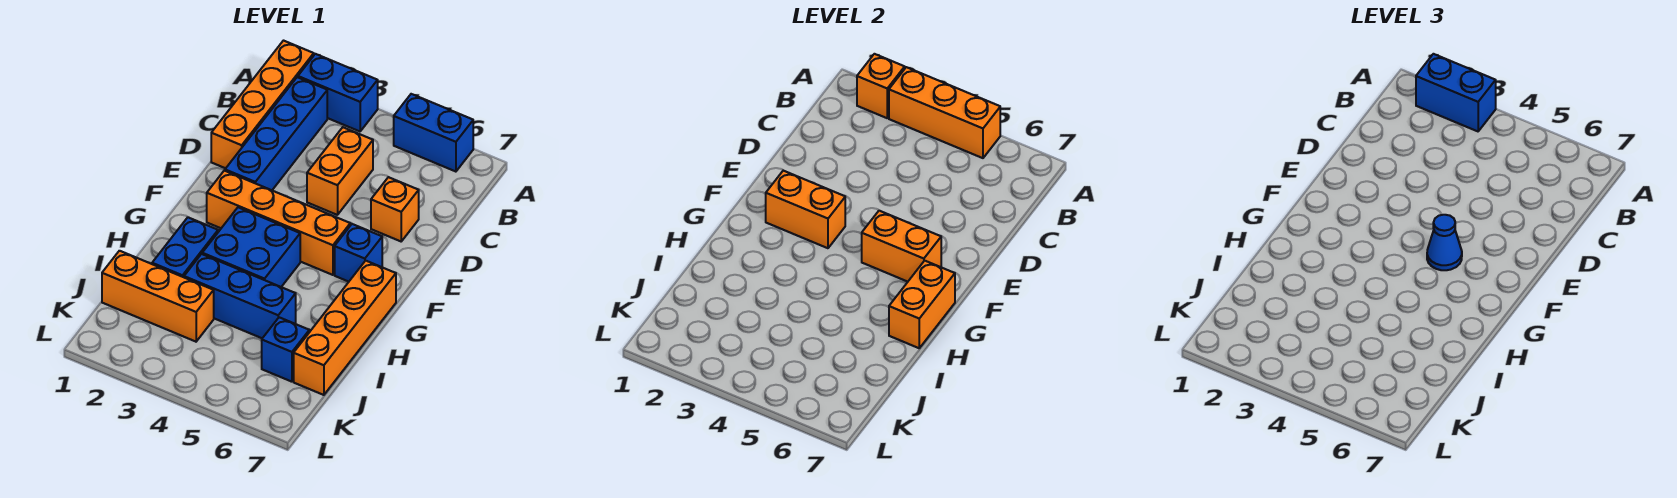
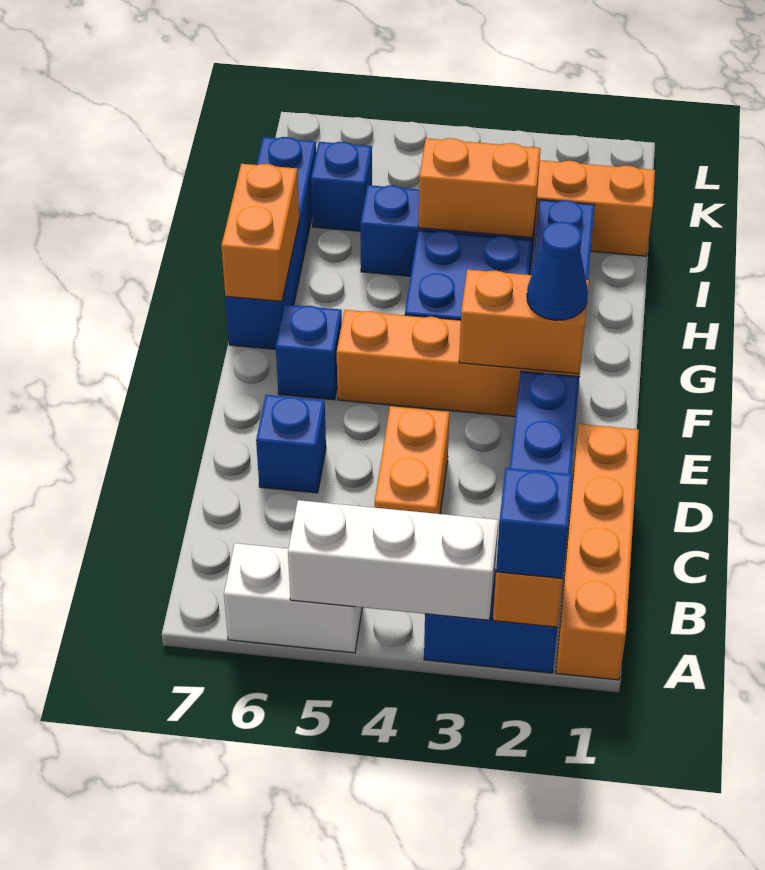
blue brick A2:A3 level 3 -> blue brick A2 level 3
orange brick A3:A5 level 2 -> white brick A3:A5 level 2
blue brick A5:A6 level 1 -> white brick A5:A6 level 1
orange brick D6 level 1 -> blue brick D6 level 1
orange brick F5:F6 level 2 -> orange brick I3:I4 level 2
blue cone F5 level 3 -> blue cone F2 level 3
orange brick G7:J7 level 1 -> blue brick G7:J7 level 1

